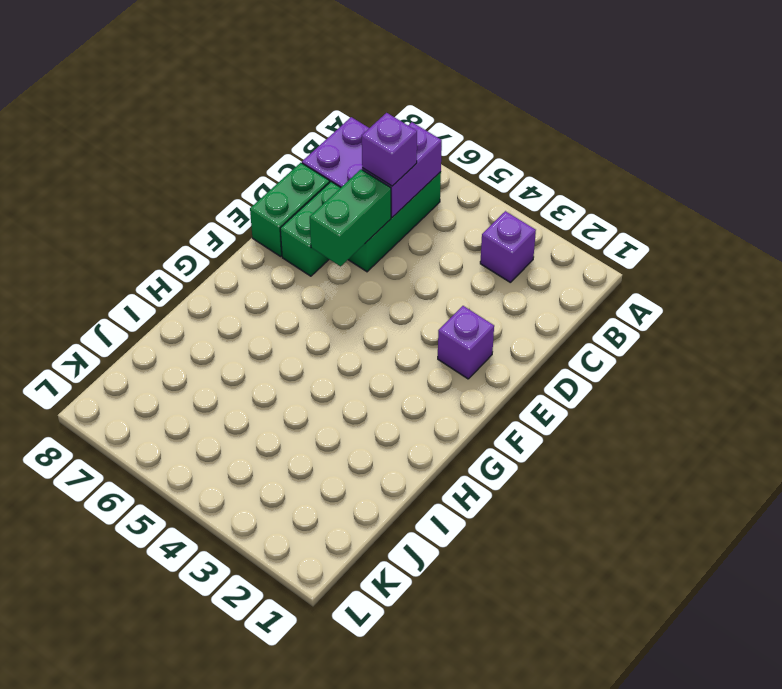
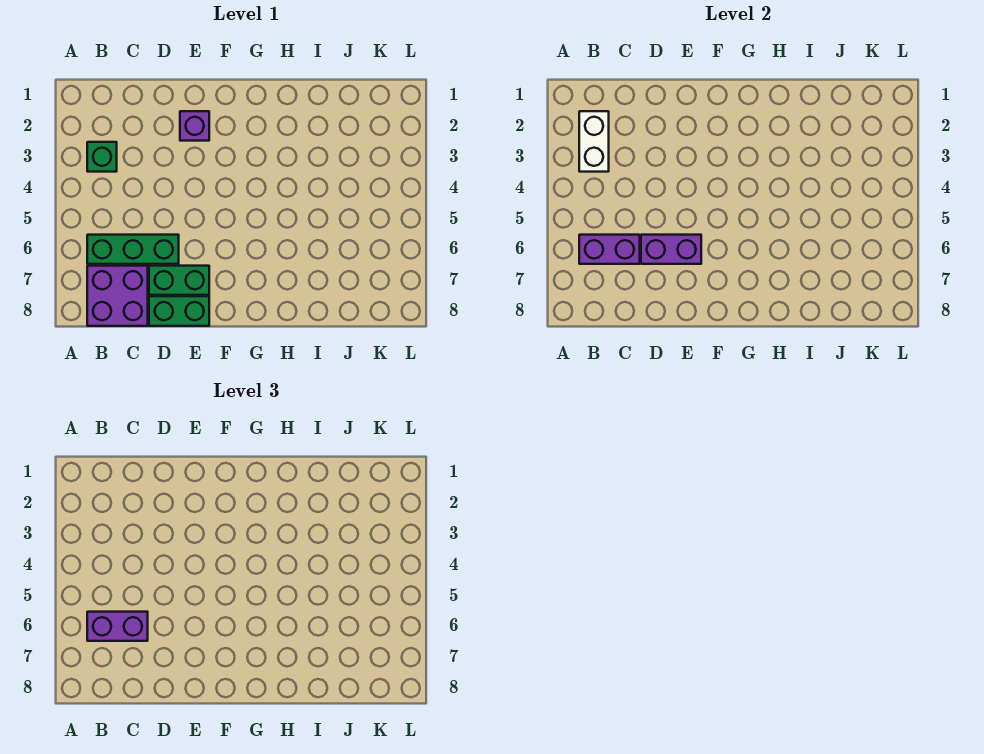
none -> white brick B2:B3 level 2
purple brick B3 level 1 -> green brick B3 level 1
purple brick C6 level 3 -> purple brick B6:C6 level 3
green brick D6:E6 level 2 -> purple brick D6:E6 level 2

